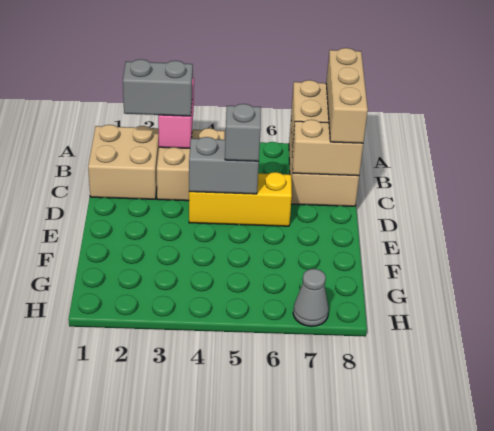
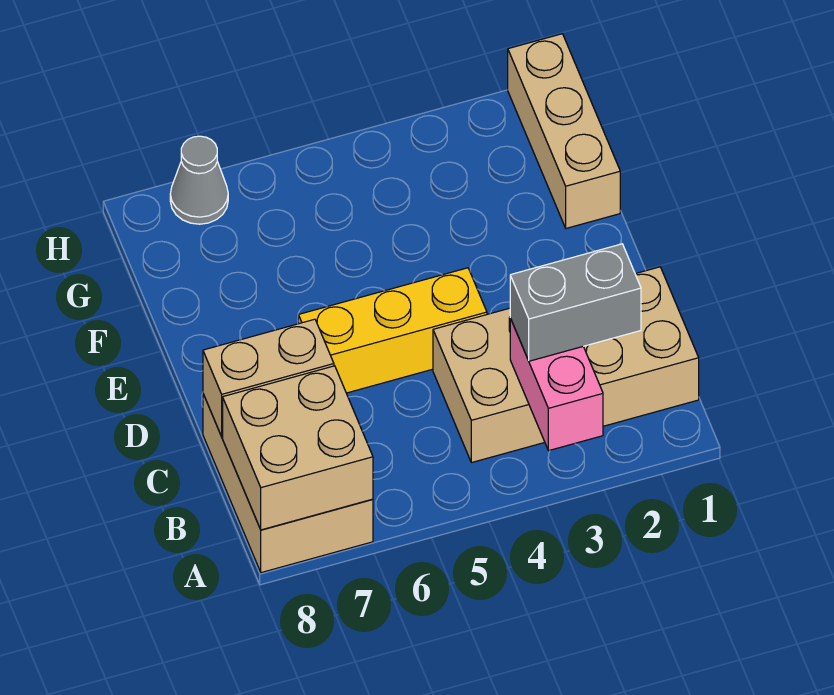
tan brick A8:C8 level 3 -> tan brick F1:H1 level 1
grey brick D4:D5 level 2 -> none
grey brick D5 level 3 -> none

